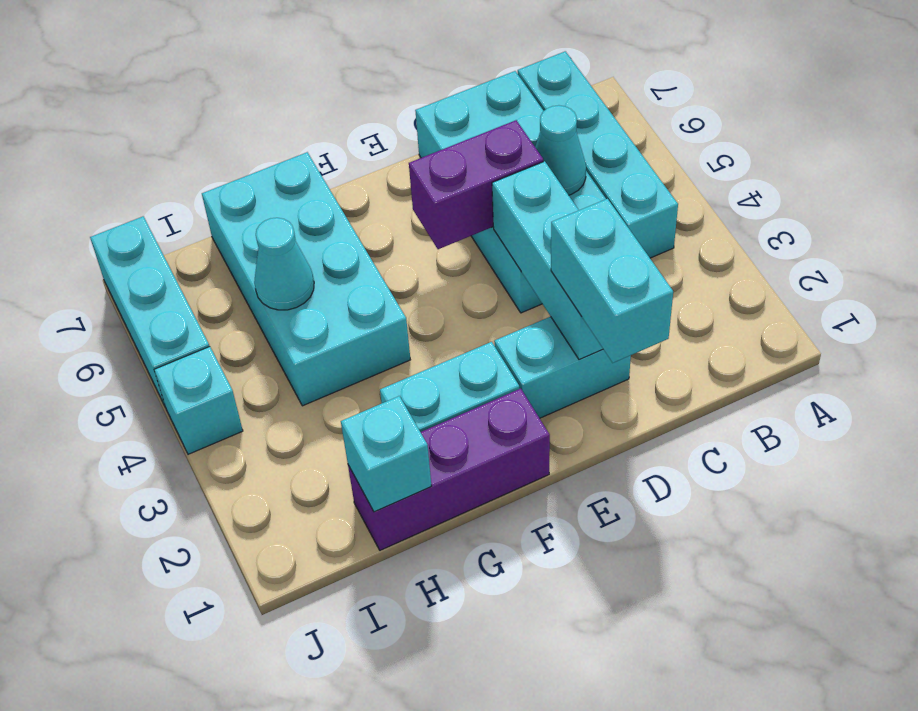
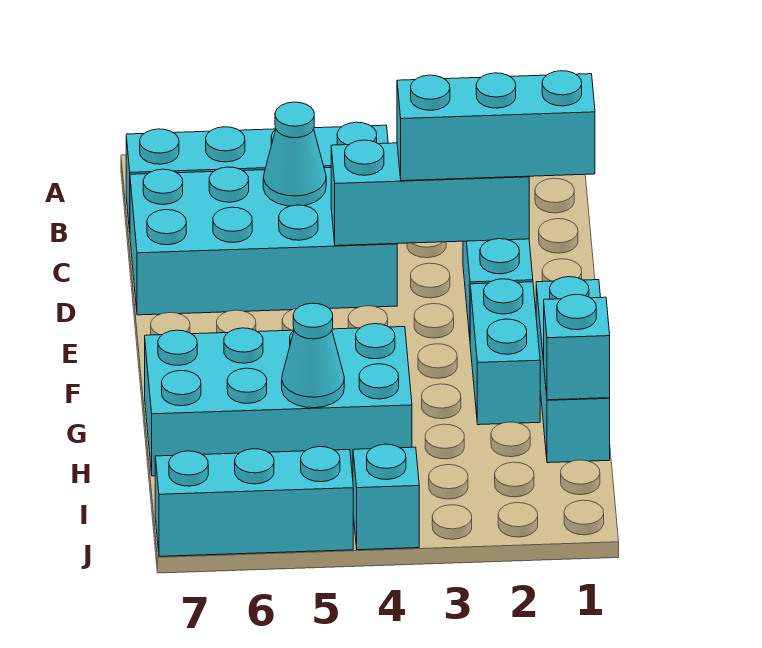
cyan brick D1:D2 level 3 -> cyan brick D1:D3 level 3
purple brick D5:E5 level 2 -> none
purple brick F1:H1 level 1 -> cyan brick F1:H1 level 1

